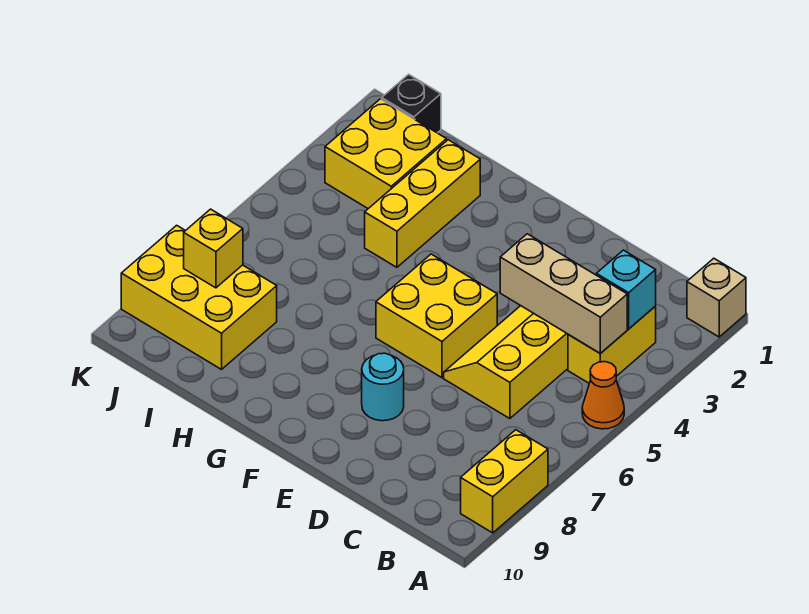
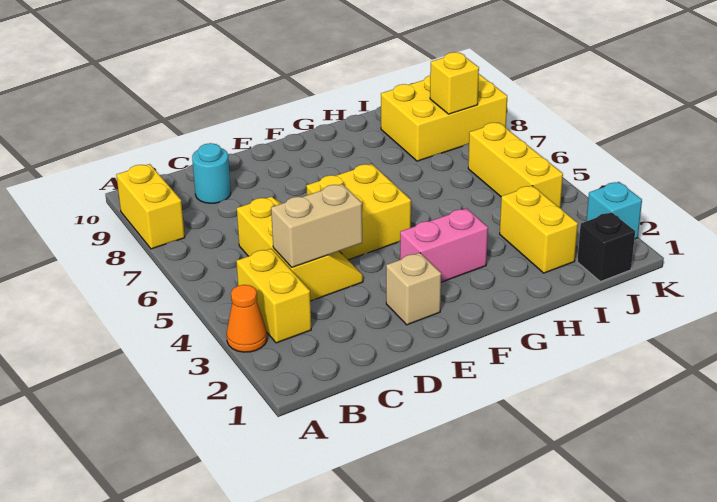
tan brick A1 level 1 -> tan brick E2 level 1
orange cone A5 level 1 -> orange cone A3 level 1
cyan brick B3 level 2 -> cyan brick K2 level 1
tan brick B4:D4 level 2 -> tan brick C4:D4 level 2
cyan round brick E8 level 1 -> cyan round brick C9 level 1
none -> pink brick F3:G3 level 1
yellow brick H2:H4 level 1 -> yellow brick J4:J6 level 1
yellow brick I2:J3 level 1 -> yellow brick I2:I3 level 1

